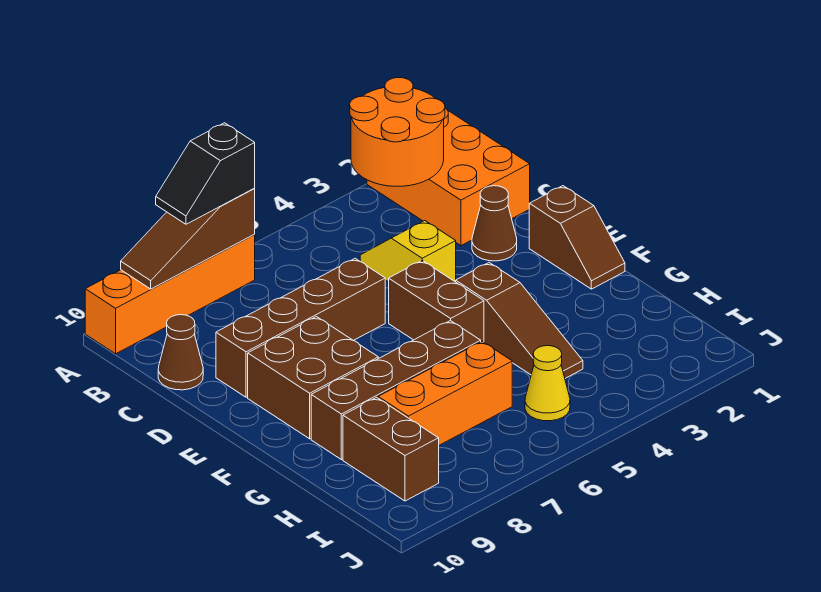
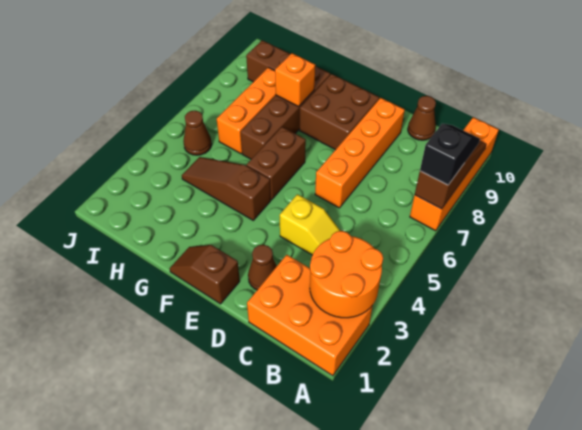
brown brick D6:D9 level 1 -> orange brick D6:D9 level 1
brown brick E5:F5 level 1 -> brown brick F5:F6 level 1
none -> orange brick G8 level 2
yellow cone I5 level 1 -> brown cone I5 level 1

